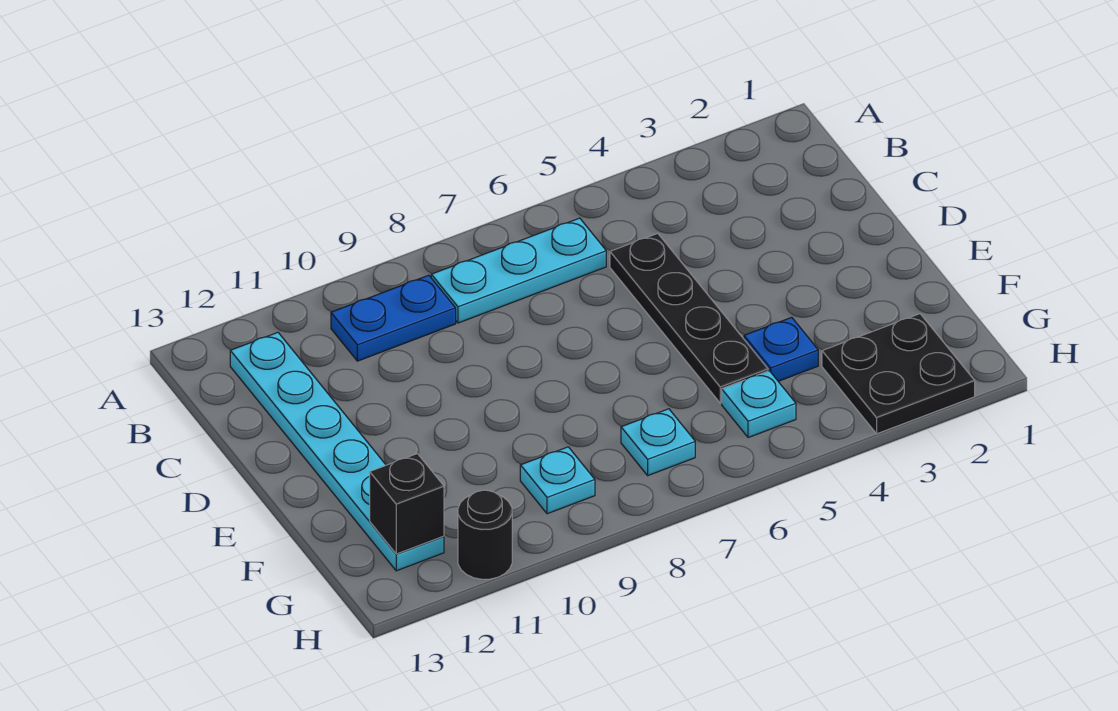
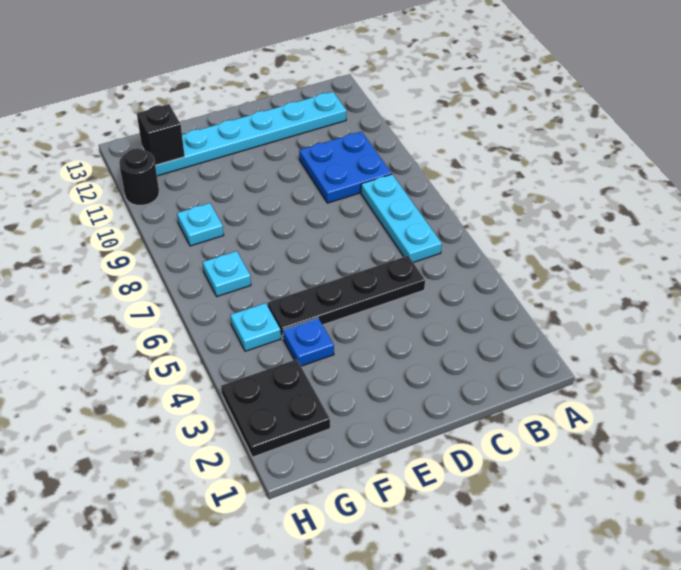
blue plate B9:B10 level 1 -> blue plate B9:C10 level 1

